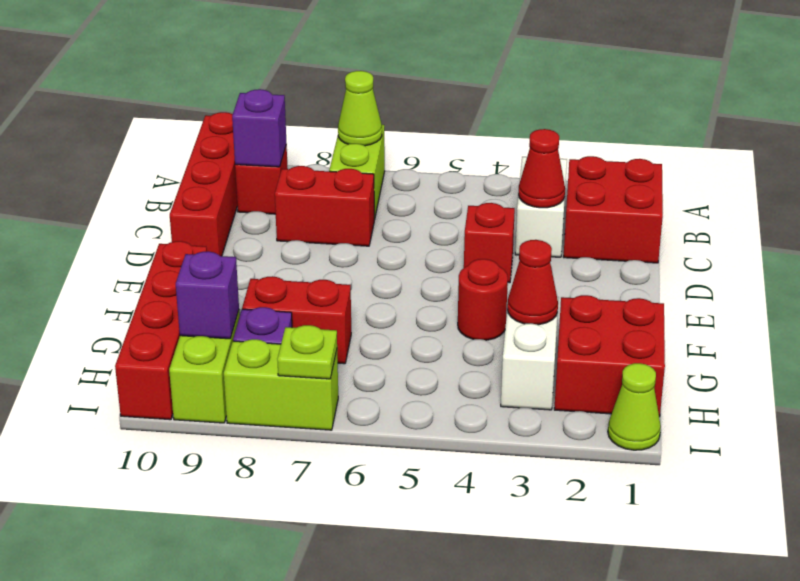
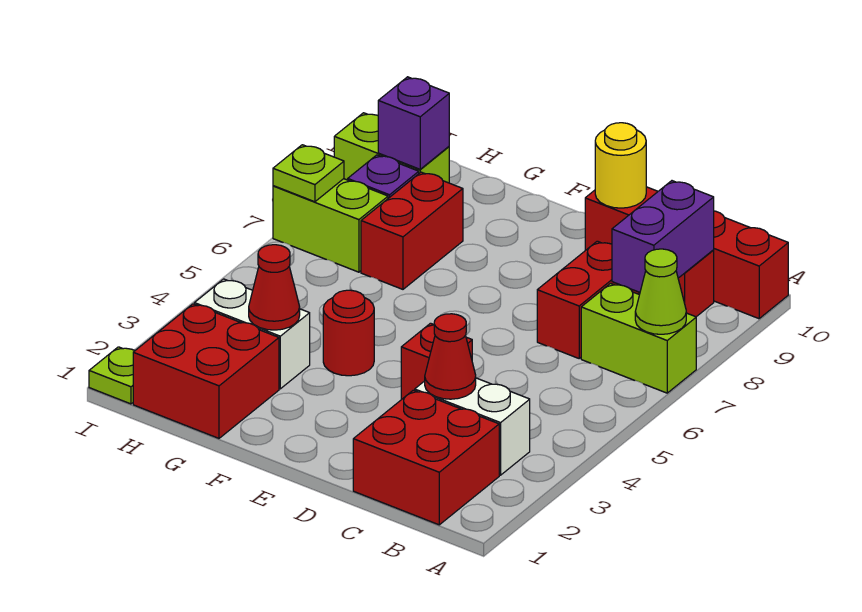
purple brick B9 level 2 -> purple brick B8:B9 level 2
none -> yellow round brick D10 level 2
red brick F10:I10 level 1 -> none
lime cone I1 level 1 -> lime plate I1 level 1
lime brick I7:I8 level 1 -> lime brick H7:I7 level 1

